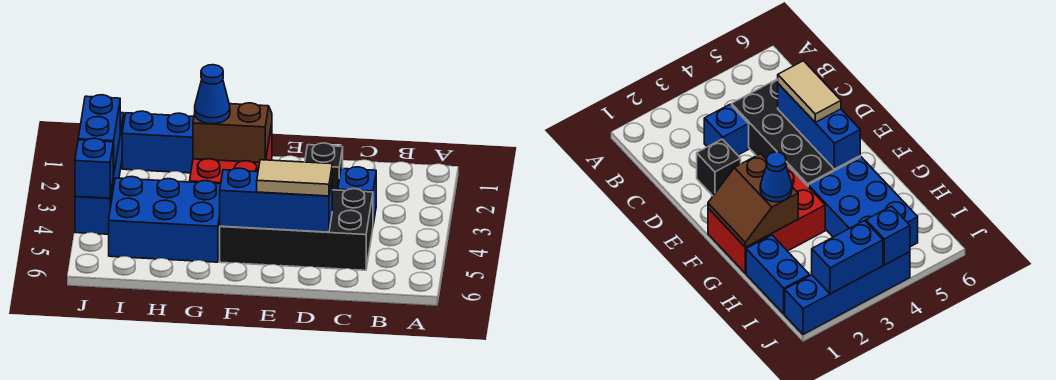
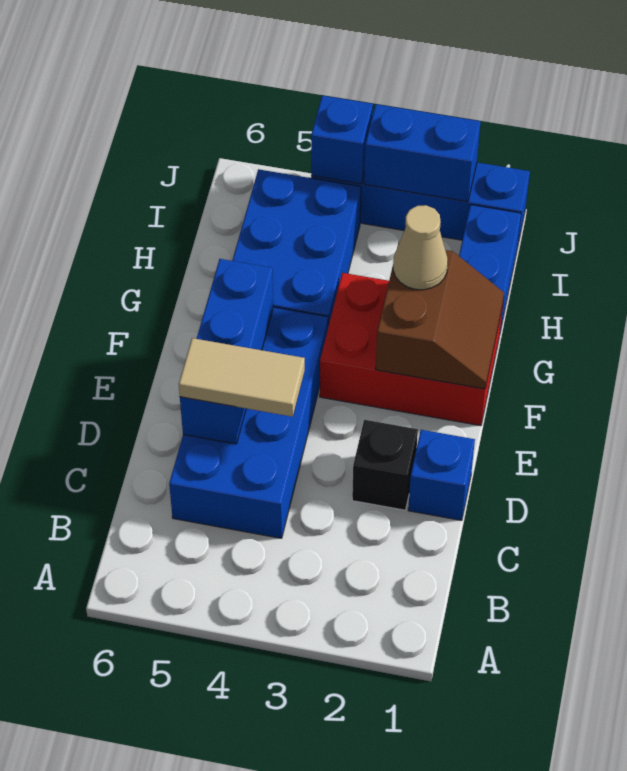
blue brick C3 level 1 -> blue brick D1 level 1
black brick C4:F5 level 1 -> blue brick C4:F5 level 1
tan tile D5:E5 level 3 -> tan tile D4:D5 level 3
blue cone G2 level 3 -> tan cone G2 level 3

